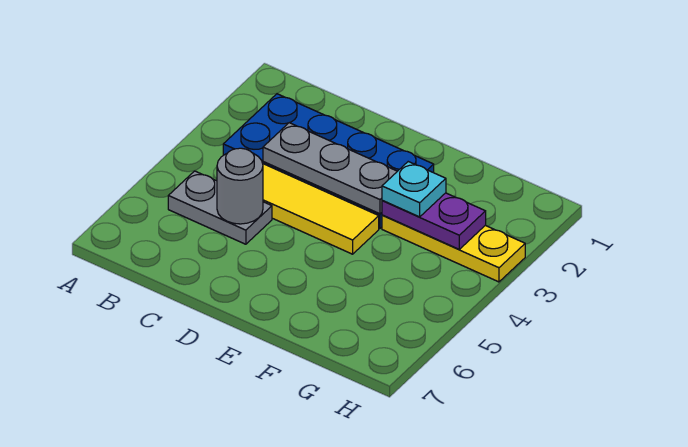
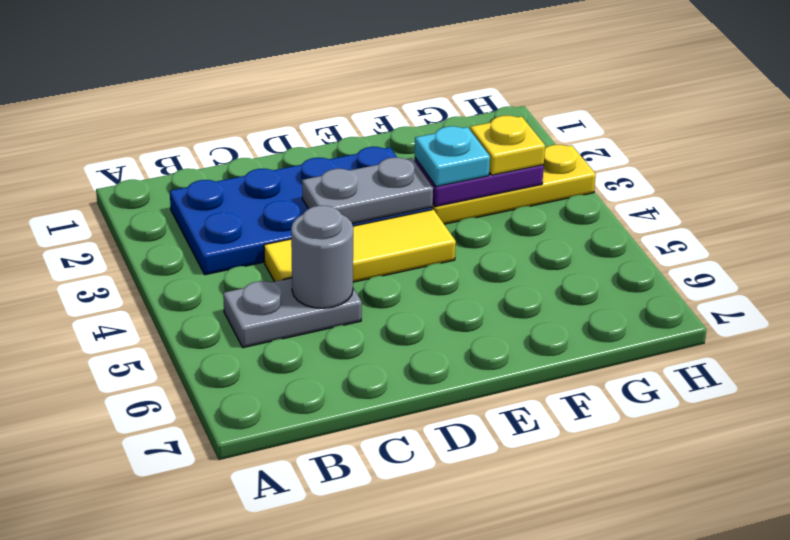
grey plate C3:E3 level 2 -> grey plate D3:E3 level 2
none -> yellow plate G3 level 3

